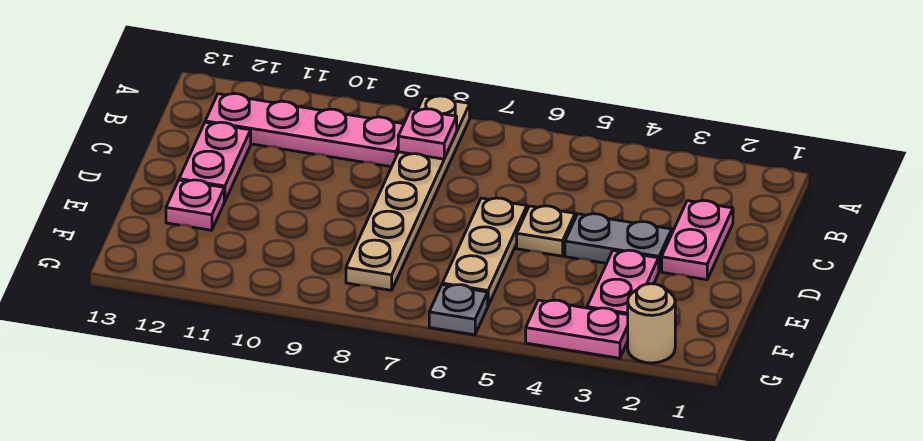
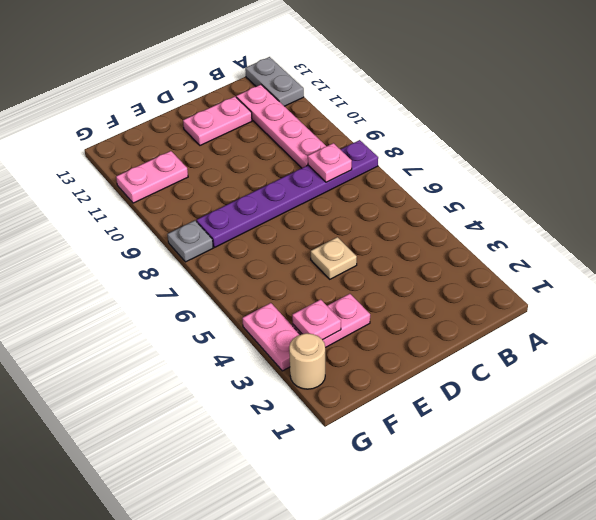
tan plate A8:F8 level 1 -> purple plate A8:F8 level 1
pink plate C2:D2 level 1 -> pink plate F11:G11 level 1
grey plate D3:D4 level 1 -> grey plate A12:A13 level 1
tan plate D6:F6 level 1 -> none
pink plate E12 level 1 -> pink plate F3 level 2
grey plate G6 level 1 -> grey plate G8 level 1

